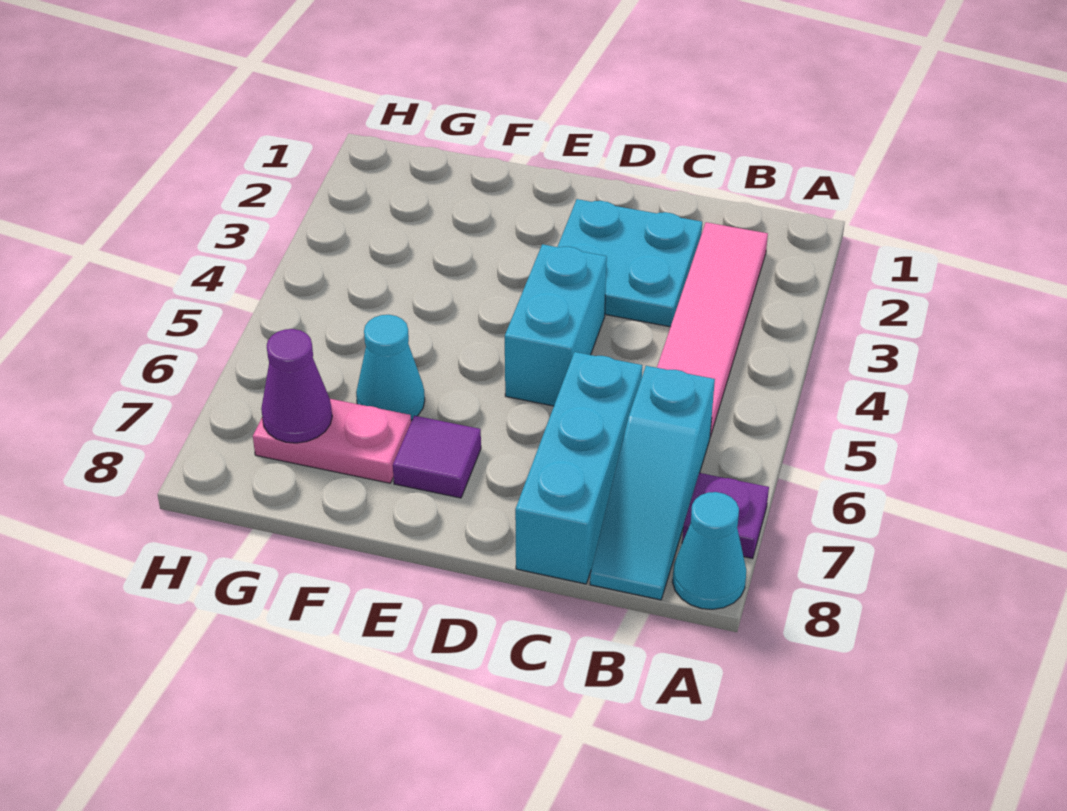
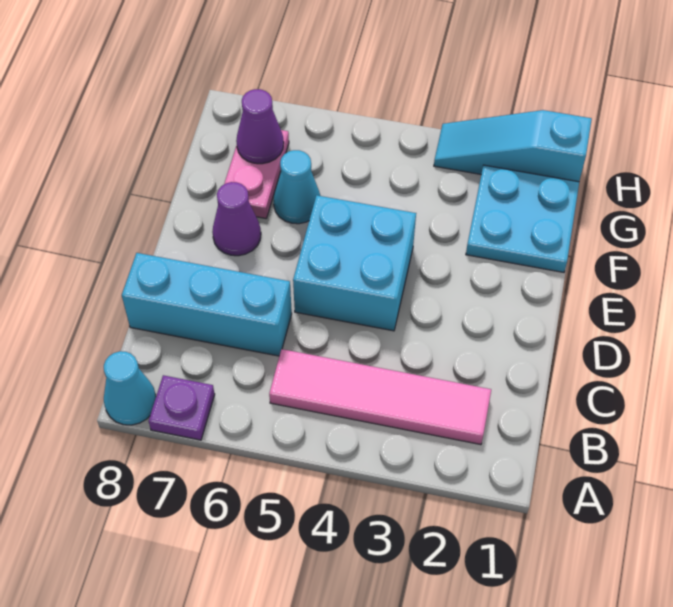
cyan slope B6:B8 level 1 top 6 -> cyan slope H1:H3 level 1 top 1
cyan plate C2:D3 level 1 -> cyan plate F1:G2 level 1
cyan brick D4:D5 level 1 -> cyan brick D4:E5 level 1
purple tile E7 level 1 -> purple cone E7 level 1

